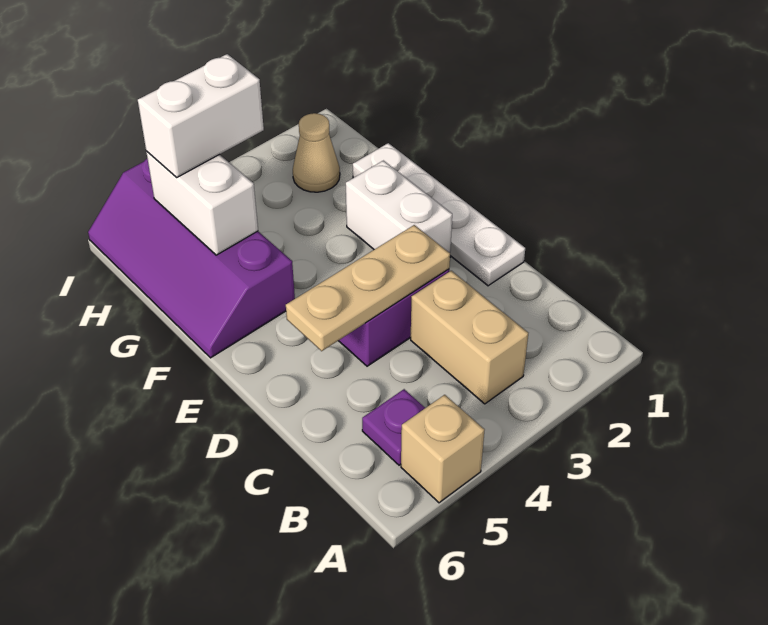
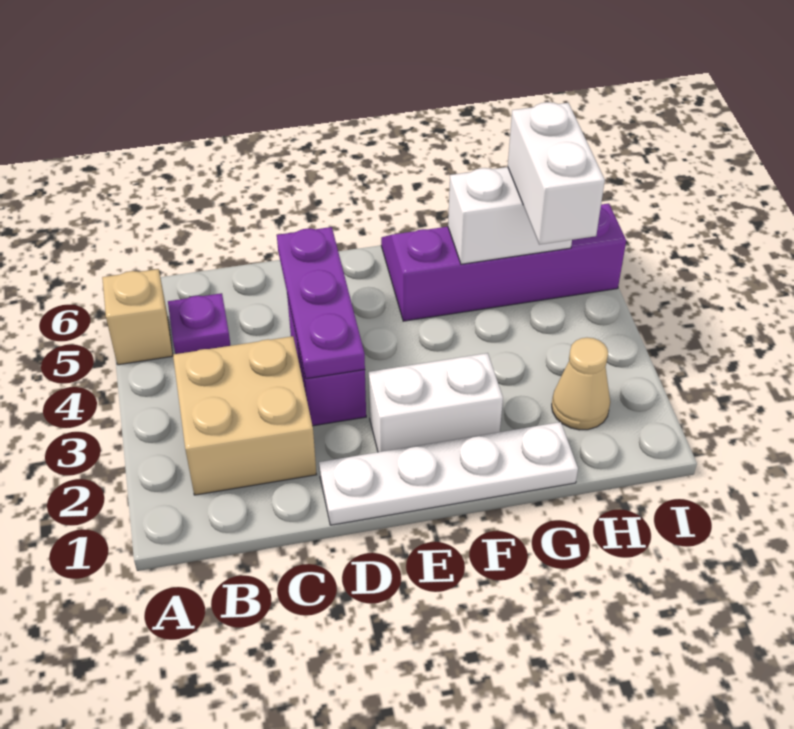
tan brick B3:C3 level 1 -> tan brick B2:C3 level 1
tan plate D3:D5 level 2 -> purple plate D3:D5 level 2

